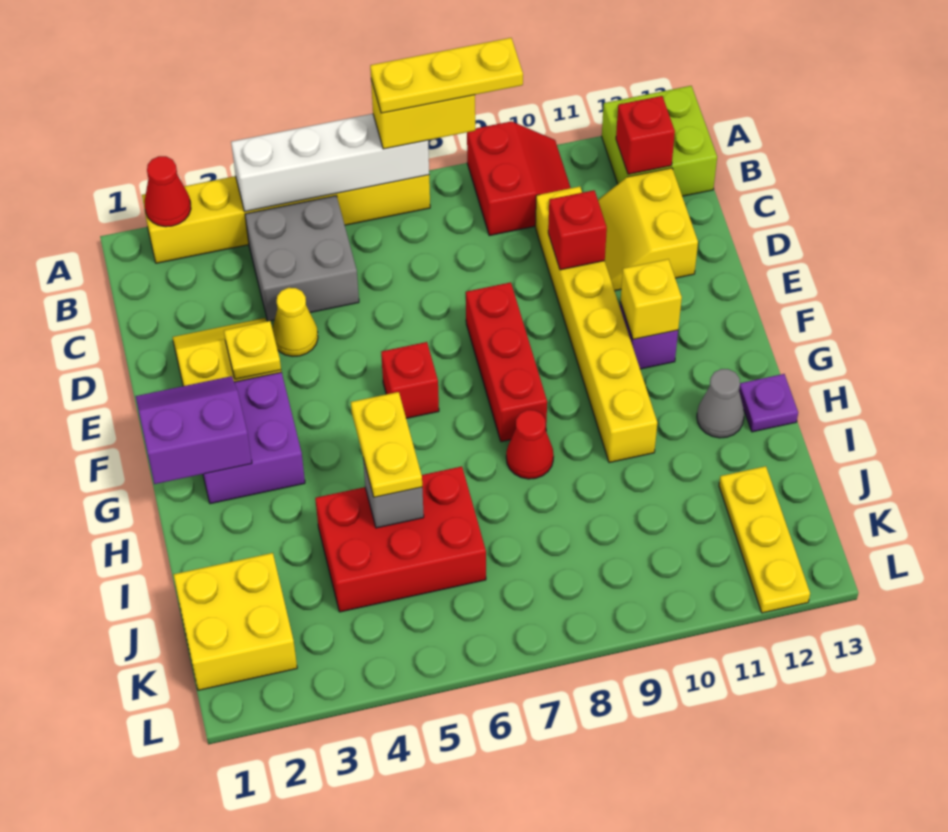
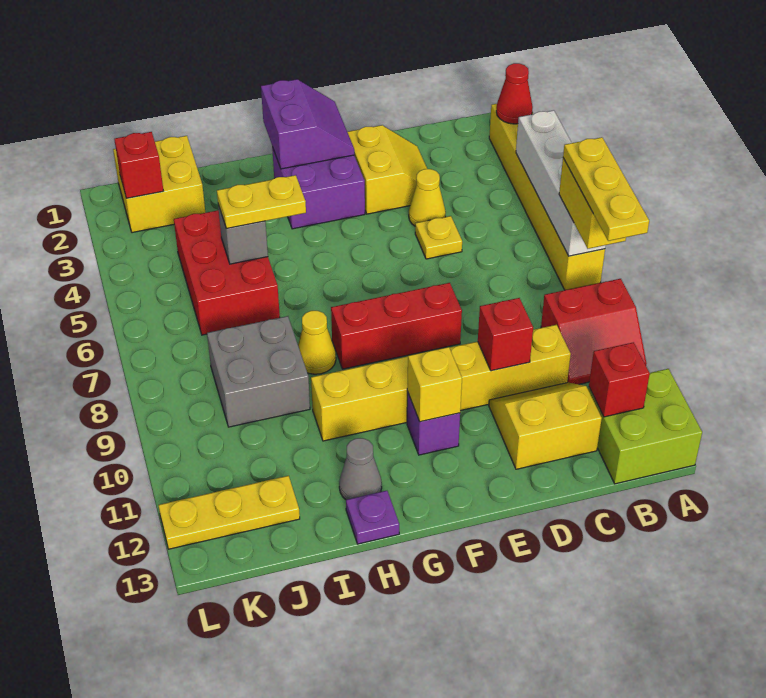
grey brick B4:C5 level 1 -> grey brick I8:J9 level 1
yellow plate E3 level 2 -> yellow plate D5 level 1
red brick F6 level 1 -> red brick K2 level 2
red cone H8 level 1 -> yellow cone H8 level 1

